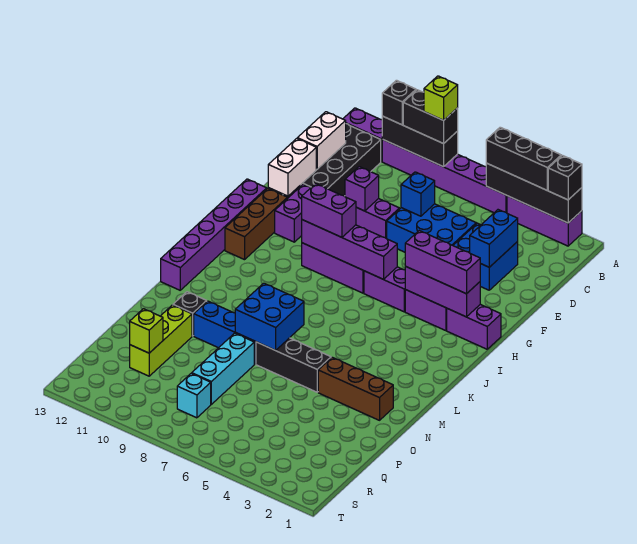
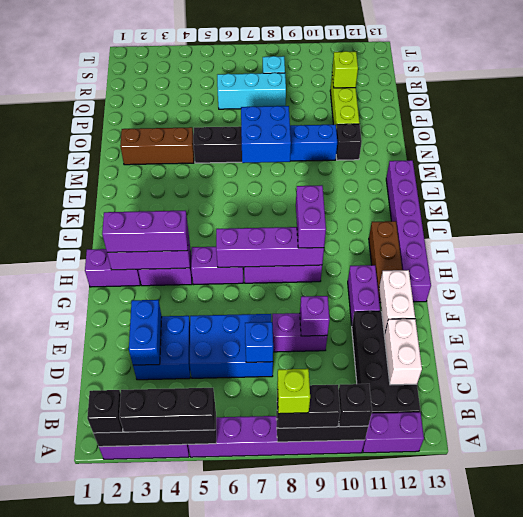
purple brick H8:H9 level 3 -> purple brick H9:I9 level 3
cyan brick O8:Q8 level 1 -> cyan brick Q6:Q8 level 1

